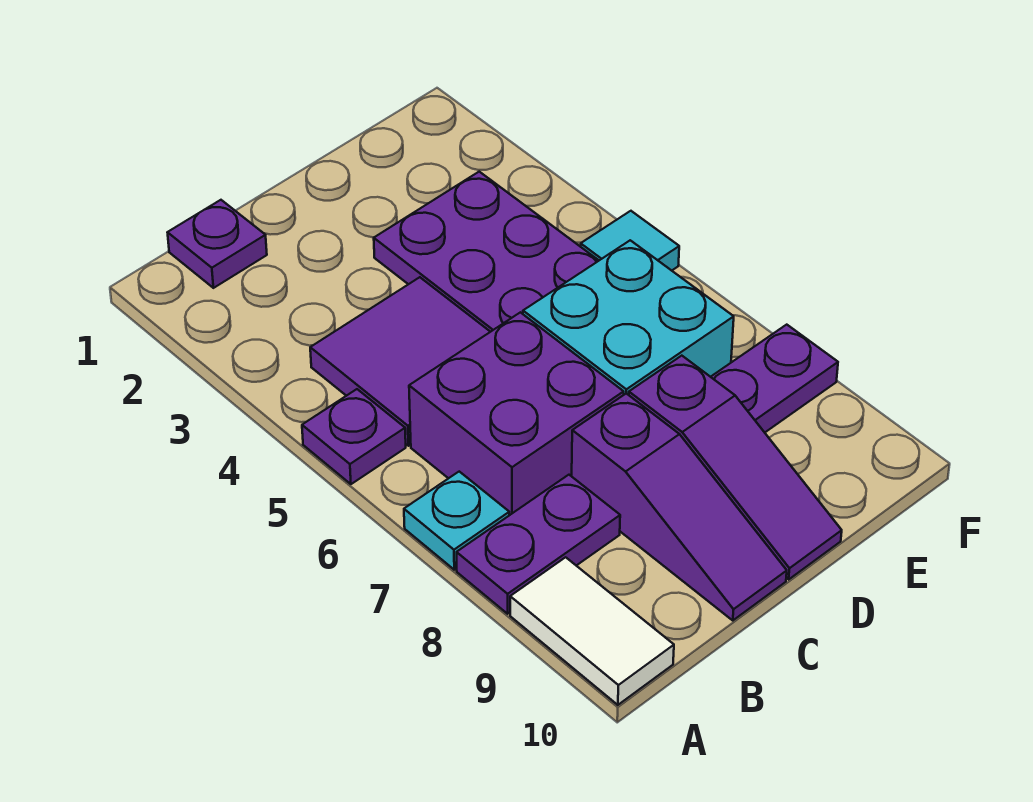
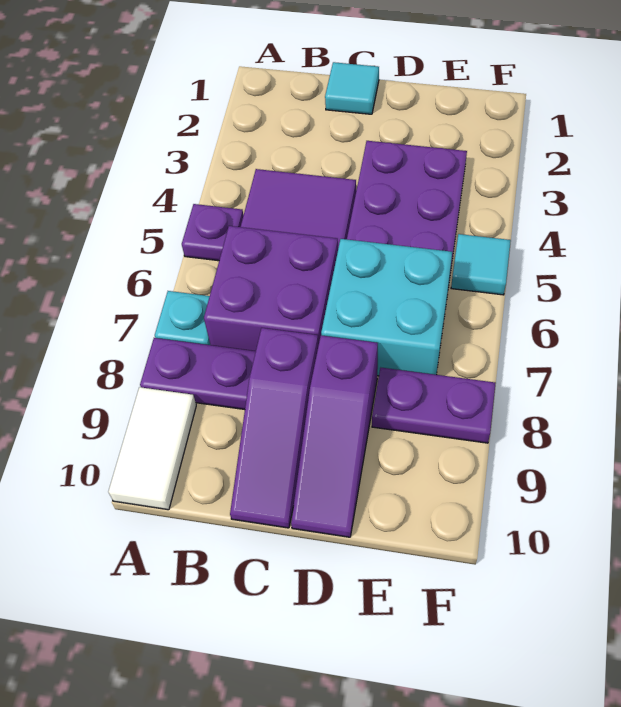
purple plate B1 level 1 -> none
none -> cyan tile C1 level 1

